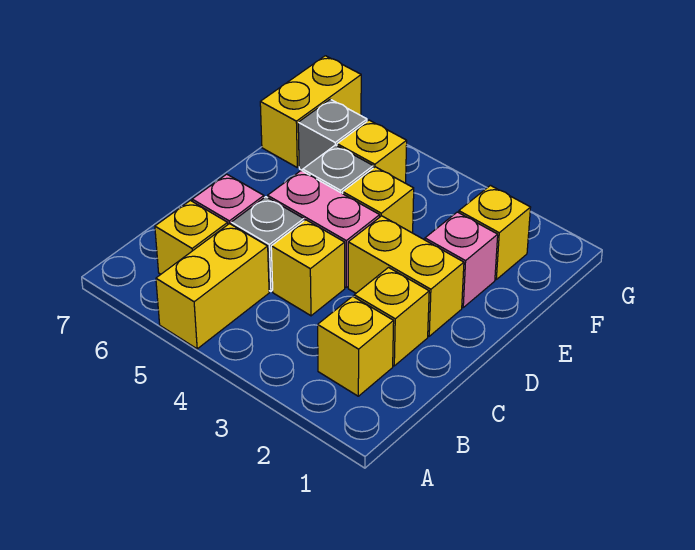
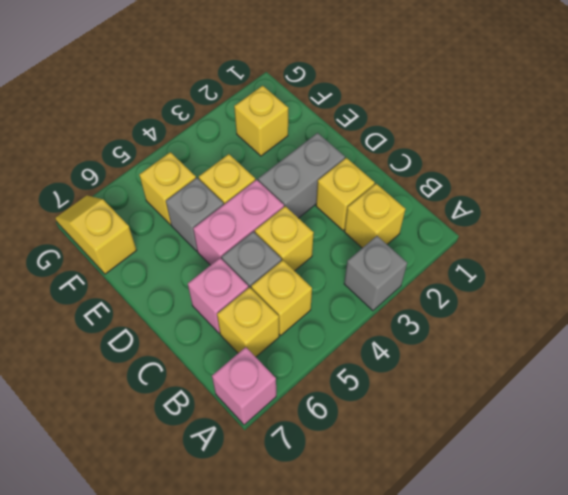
yellow brick A5:B5 level 1 -> yellow brick B5 level 1
yellow brick D2:D3 level 1 -> grey brick D2:D3 level 1
pink brick E2 level 1 -> pink brick A7 level 1
grey brick F6 level 1 -> grey brick A3 level 1
yellow brick F7:G7 level 1 -> yellow slope F7:G7 level 1 top F

